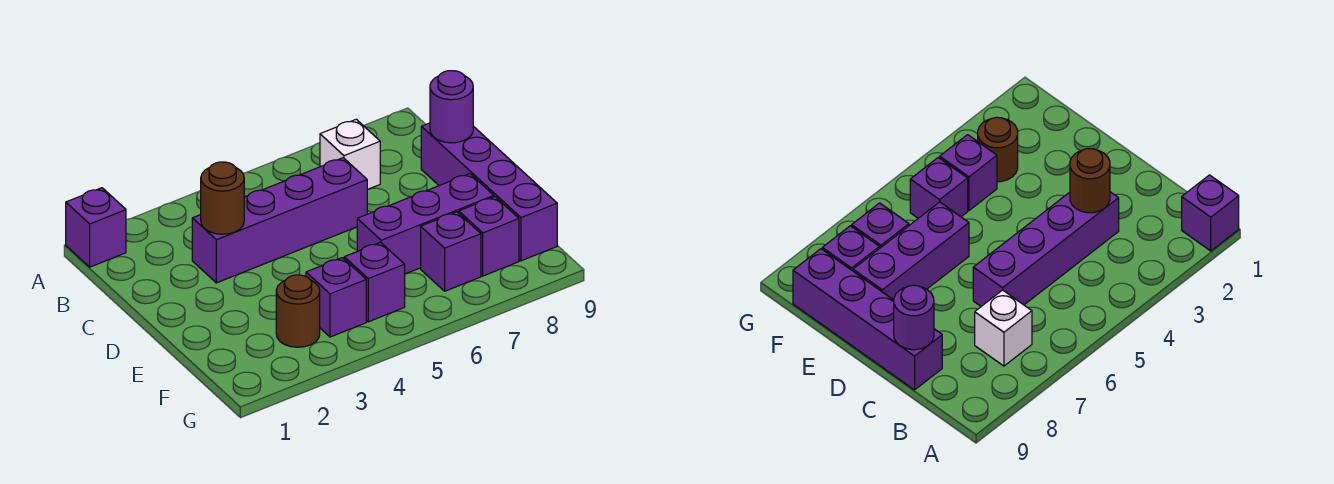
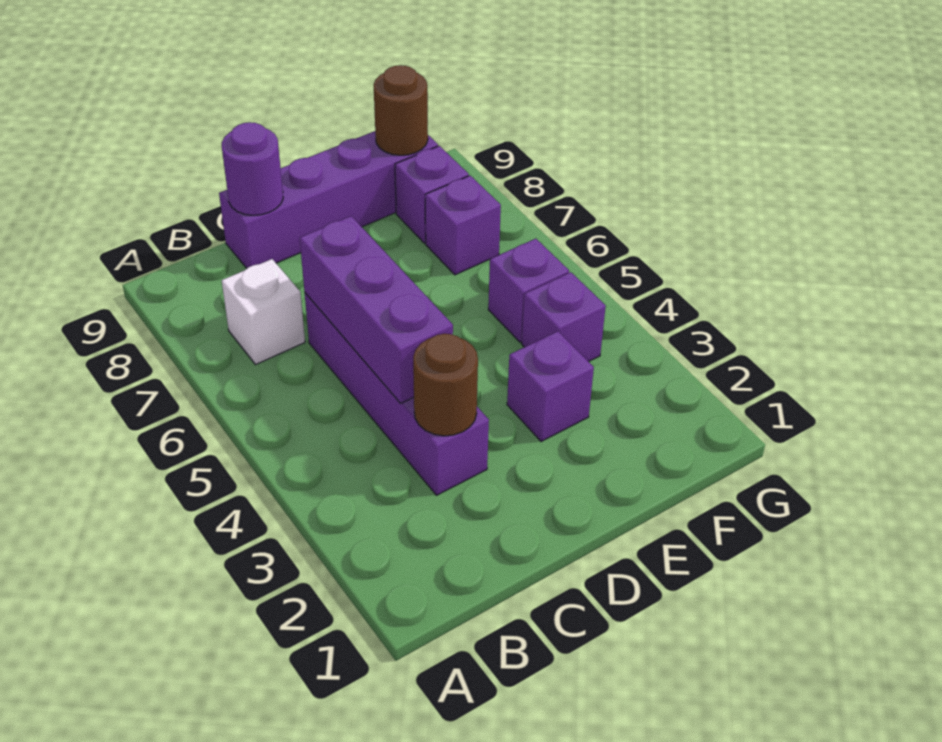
purple brick A1 level 1 -> purple brick E3 level 1
purple brick E6:E8 level 1 -> purple brick C4:C6 level 2
brown round brick F3 level 1 -> brown round brick F9 level 2

